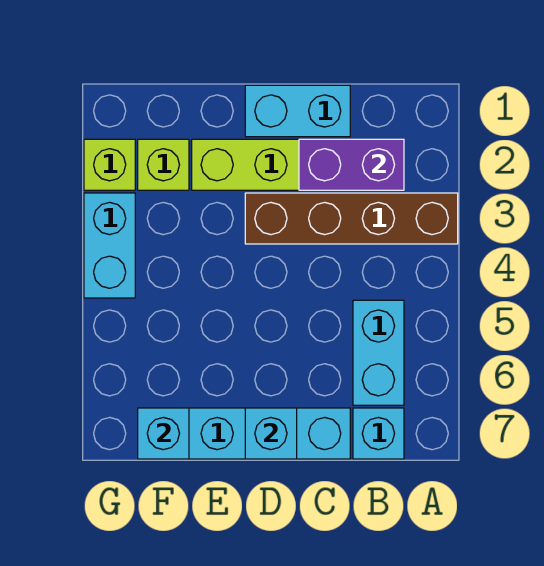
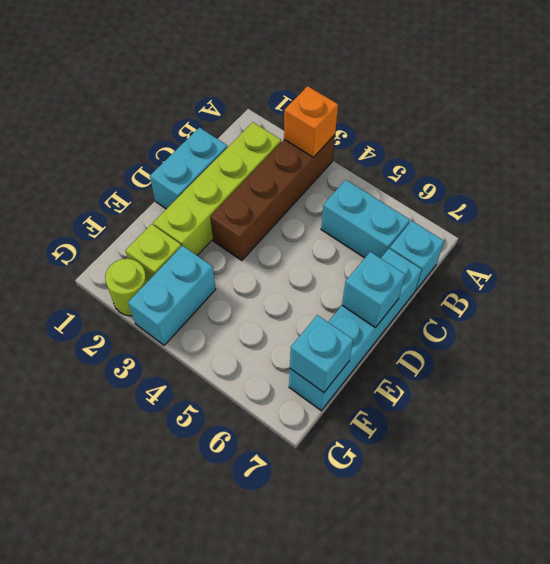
none -> orange brick A3 level 2
purple brick B2:C2 level 2 -> none
lime brick G2 level 1 -> lime round brick G2 level 1
cyan brick G3:G4 level 1 -> cyan brick F3:G3 level 1

